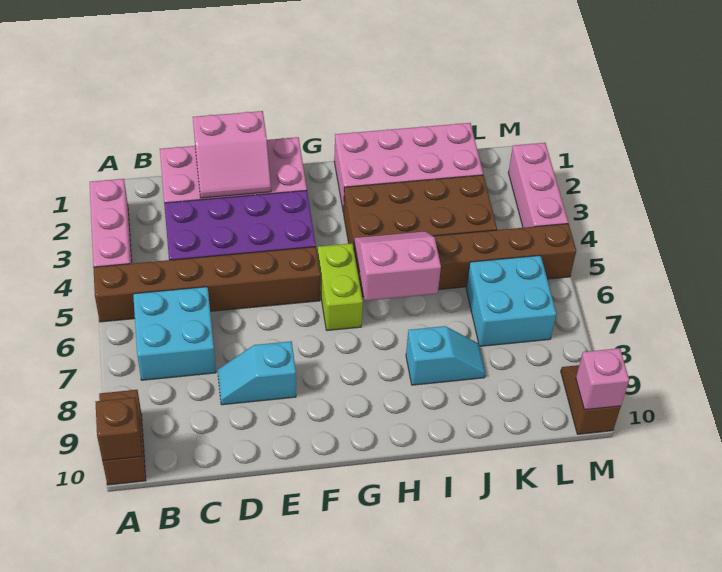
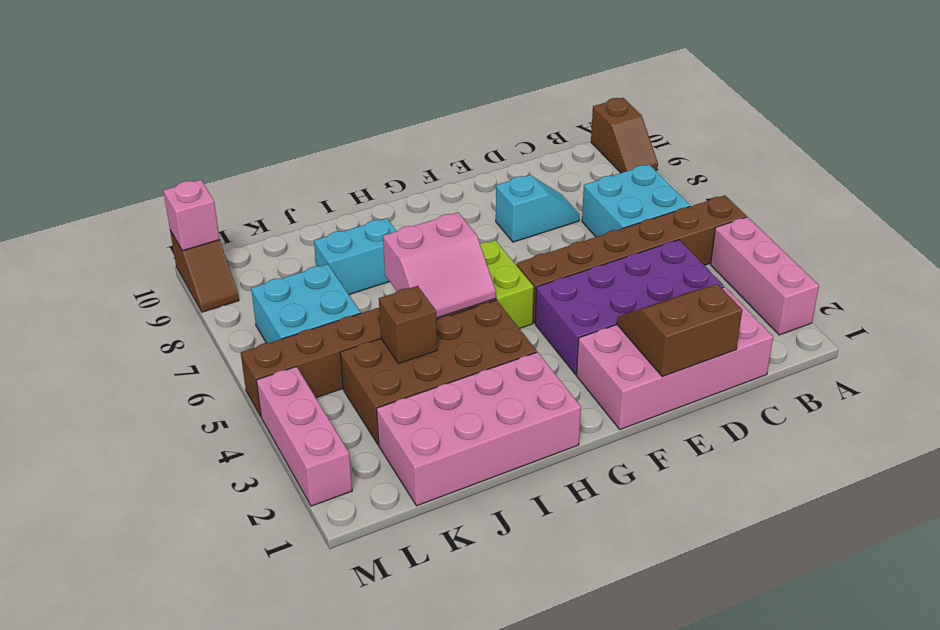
brown brick A9:A10 level 1 -> brown slope A9:A10 level 1 top 10
brown brick A10 level 2 -> brown brick J4 level 2
pink slope D1:E2 level 2 top 1 -> brown slope D1:E2 level 2 top 1
cyan slope I8:J8 level 1 top I -> cyan brick I8:J8 level 1

